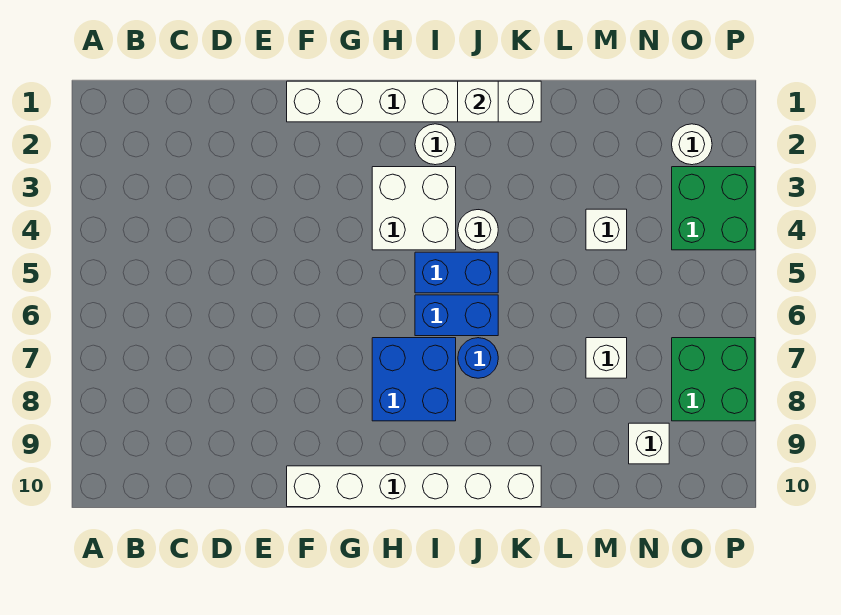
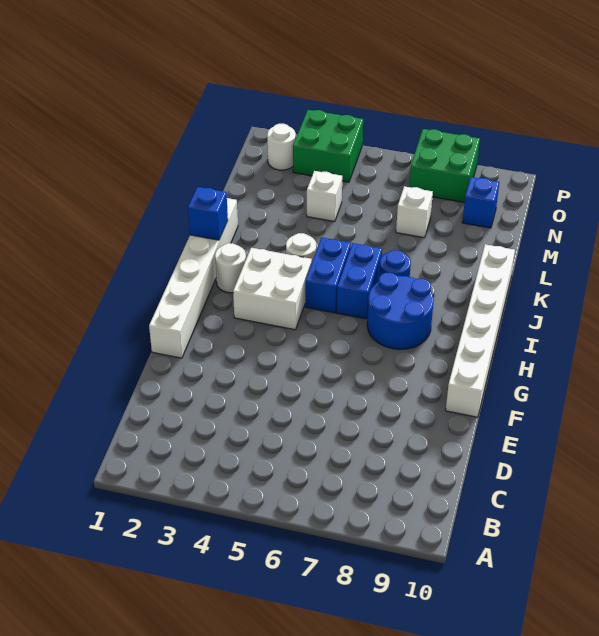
blue brick H7:I8 level 1 -> blue round brick H7:I8 level 1
white brick J1 level 2 -> blue brick J1 level 2
white brick N9 level 1 -> blue brick N9 level 1

